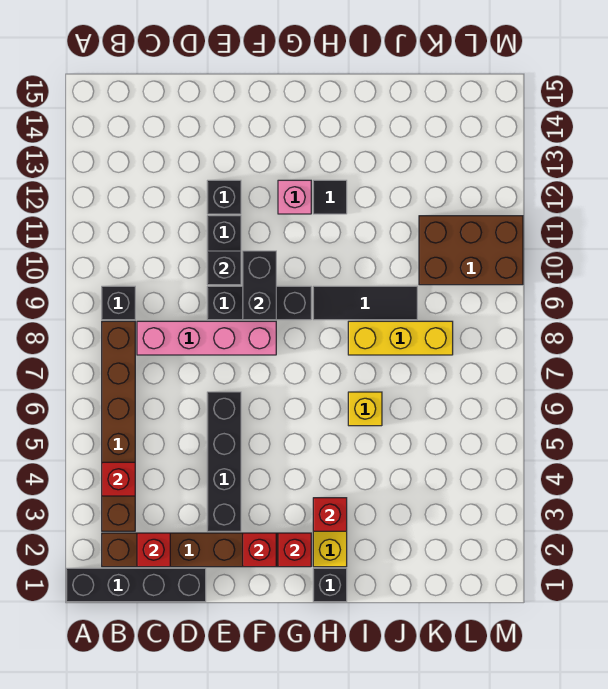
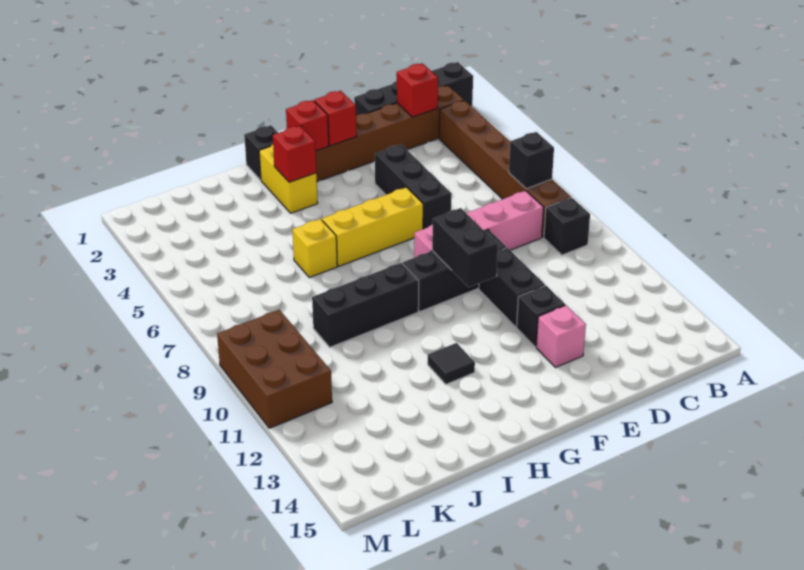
red brick B4 level 2 -> none
black brick E3:E6 level 1 -> black brick E4:E6 level 1
black brick E10 level 2 -> black brick B7 level 2
pink brick G12 level 1 -> pink brick E13 level 1
black tile H9:J9 level 1 -> black brick H9:J9 level 1
yellow brick I8:K8 level 1 -> yellow brick F6:H6 level 1
brown brick K10:M11 level 1 -> brown brick L9:M11 level 1

